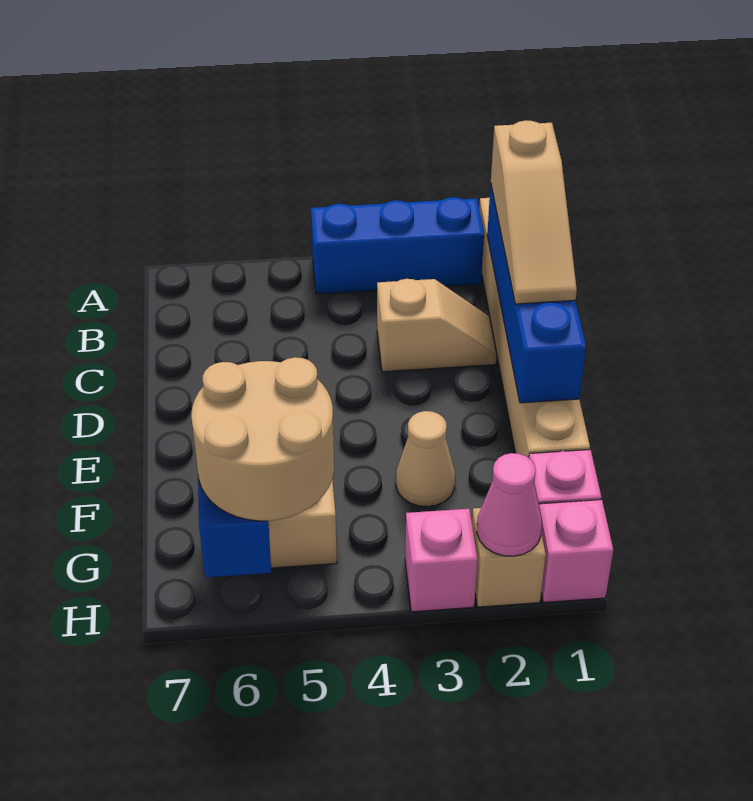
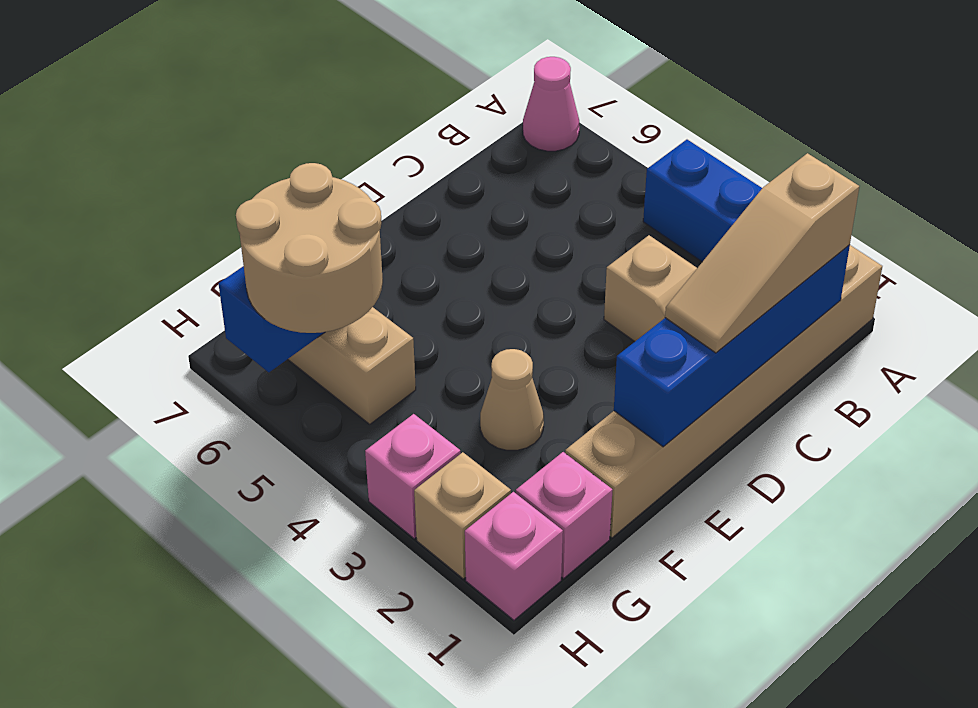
pink cone H2 level 2 -> pink cone A7 level 1

